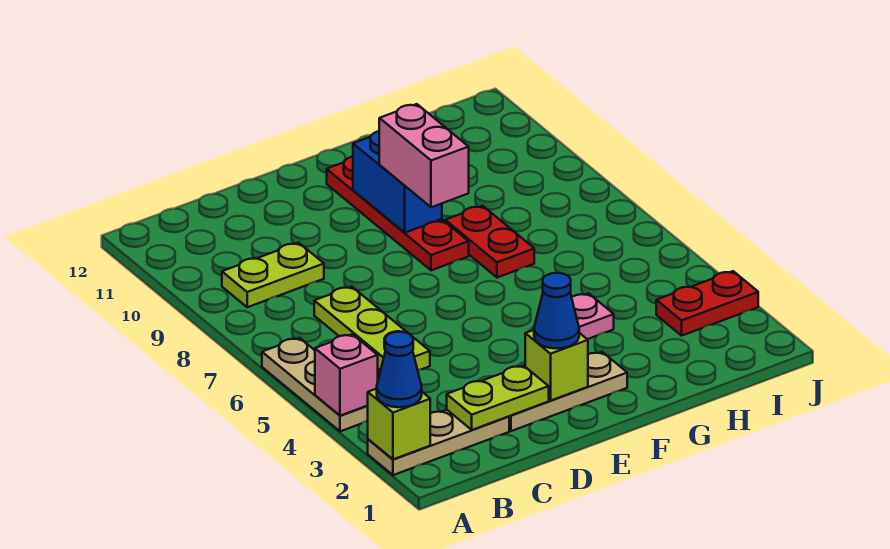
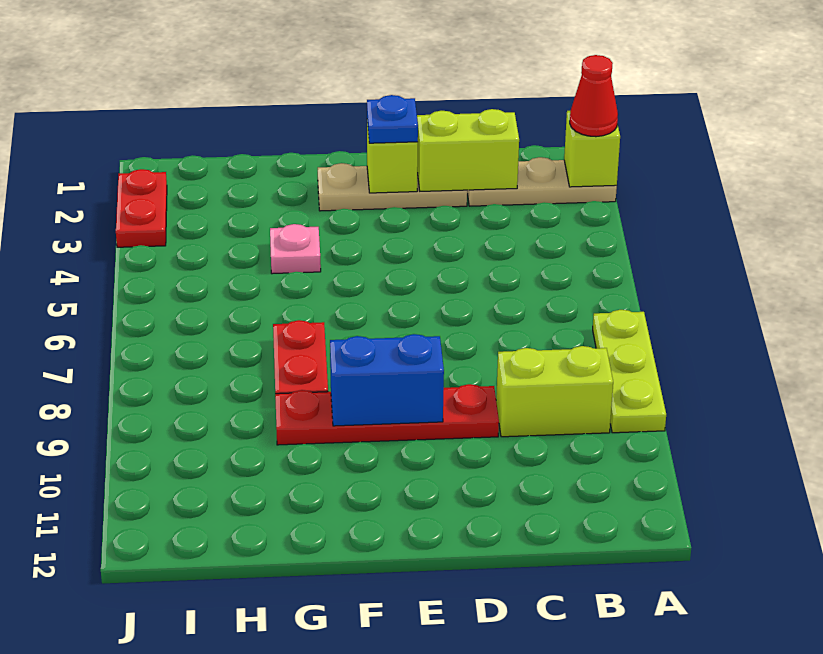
blue cone A2 level 3 -> red cone A2 level 3
tan plate A4:A6 level 1 -> none
pink brick A4 level 2 -> none
lime plate B9:C9 level 1 -> lime brick B9:C9 level 1
lime plate C2:D2 level 2 -> lime brick C2:D2 level 2
lime plate C5:C7 level 1 -> lime plate A7:A9 level 1
blue cone E2 level 3 -> blue plate E2 level 3
red plate F8:F11 level 1 -> red plate D9:G9 level 1
pink brick F8:F9 level 3 -> none
blue brick F9:F10 level 2 -> blue brick E9:F9 level 2
red plate I3:J3 level 1 -> red plate J2:J3 level 1

